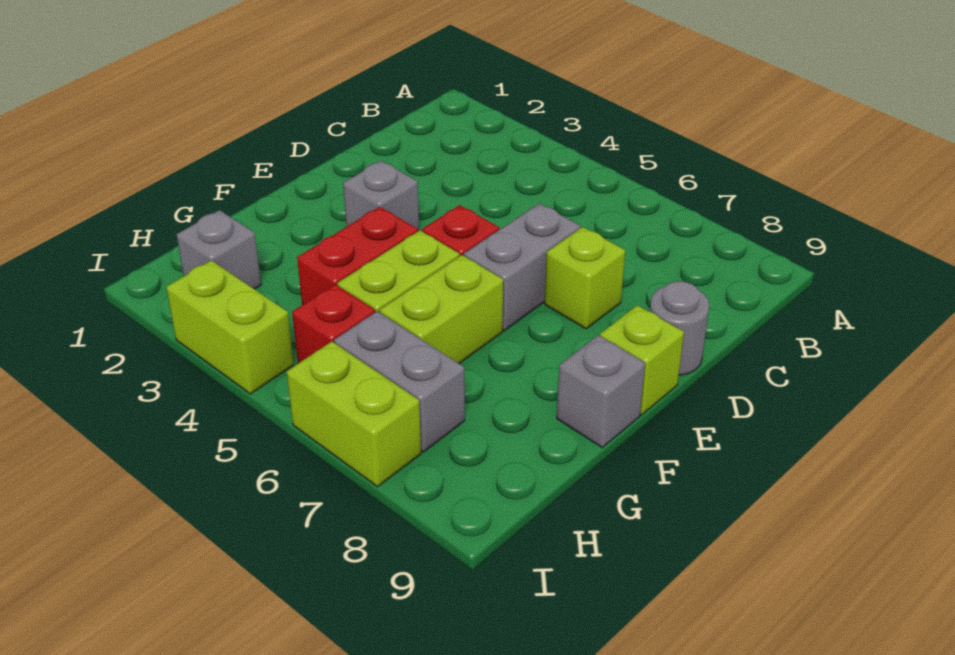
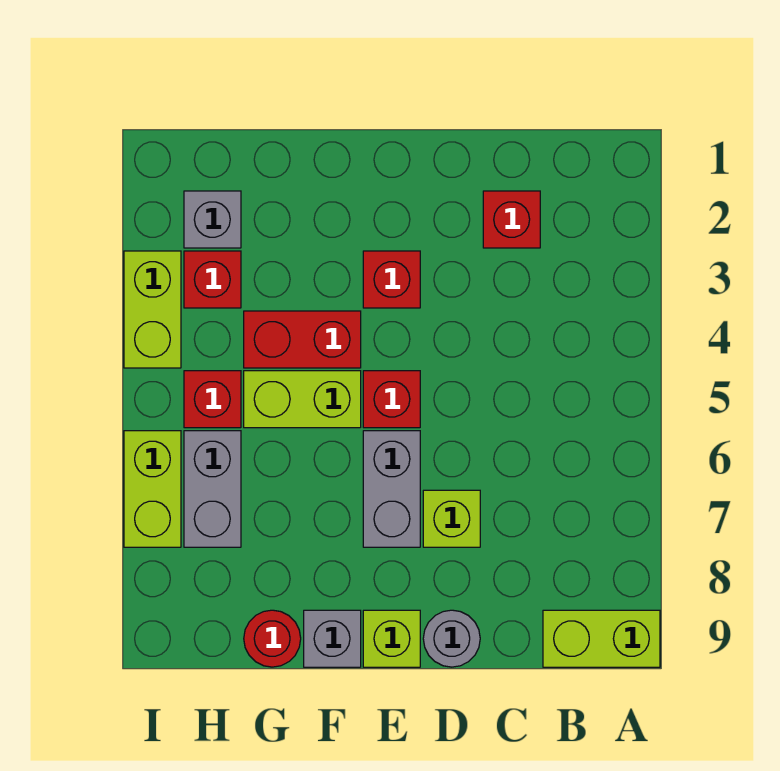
none -> red brick C2 level 1
grey brick D6:E6 level 1 -> grey brick E6:E7 level 1
grey brick E3 level 1 -> red brick E3 level 1
lime brick F6:G6 level 1 -> lime brick A9:B9 level 1
none -> red round brick G9 level 1
none -> red brick H3 level 1

